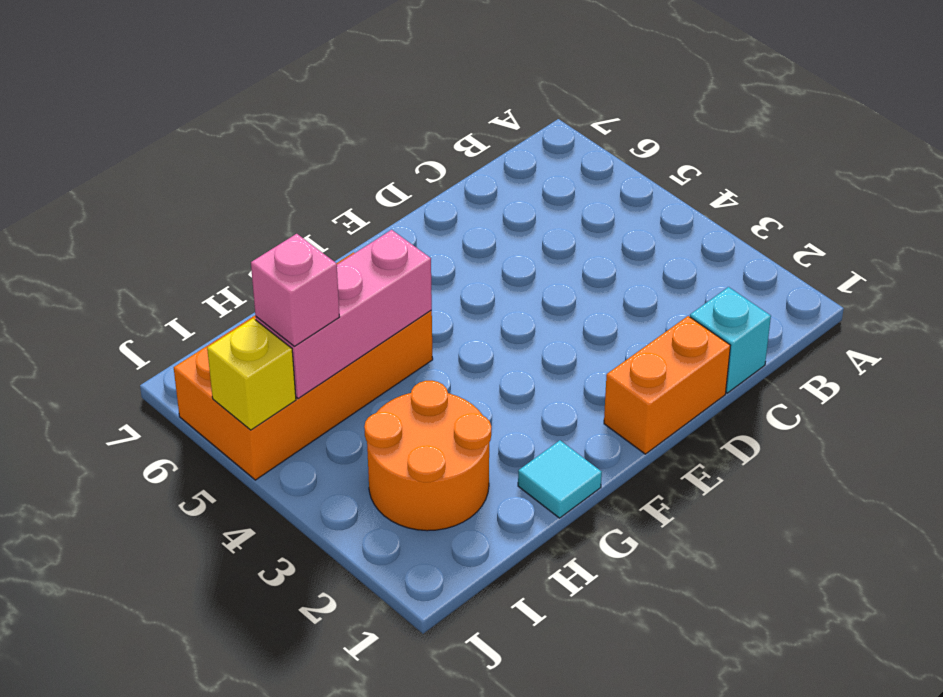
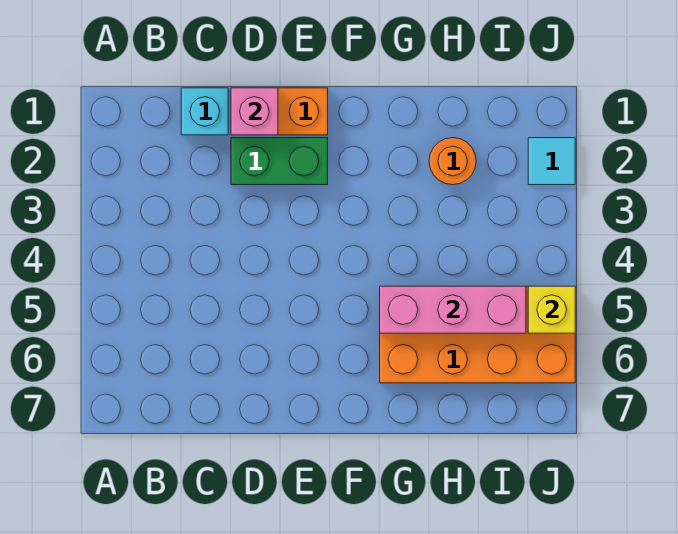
none -> green brick D2:E2 level 1
cyan tile G1 level 1 -> cyan tile J2 level 1
orange round brick H2:I3 level 1 -> orange round brick H2 level 1
pink brick I5 level 3 -> pink brick D1 level 2

